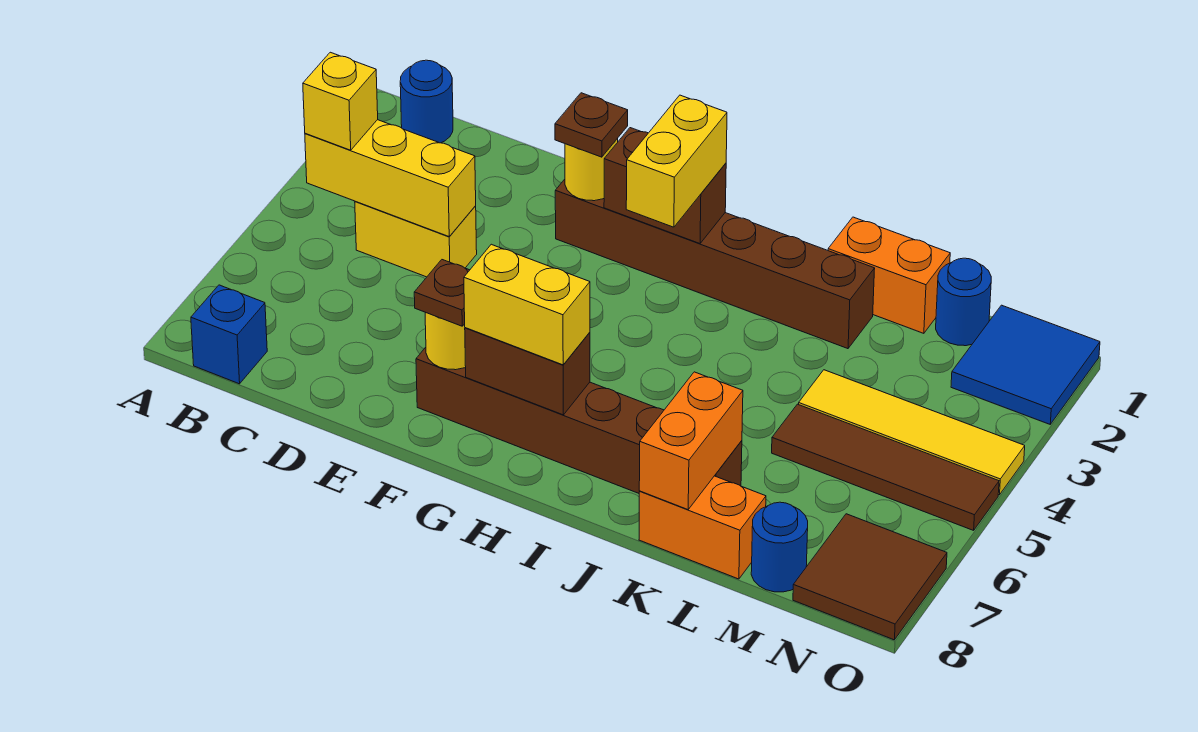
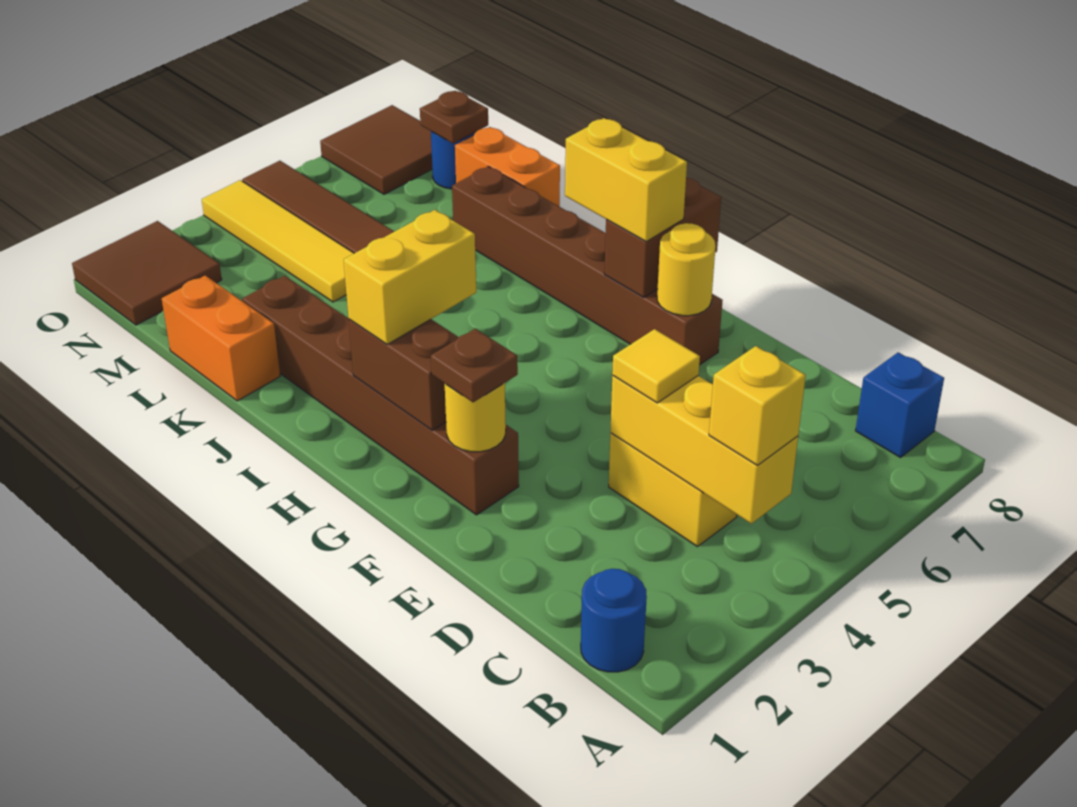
none -> yellow tile D4 level 3
brown plate F7 level 3 -> brown plate M8 level 2
brown brick G7:H7 level 2 -> brown brick G7:G8 level 2
orange brick K7:K8 level 2 -> none
blue round brick M1 level 1 -> none
blue tile N1:O2 level 1 -> brown tile N1:O2 level 1

